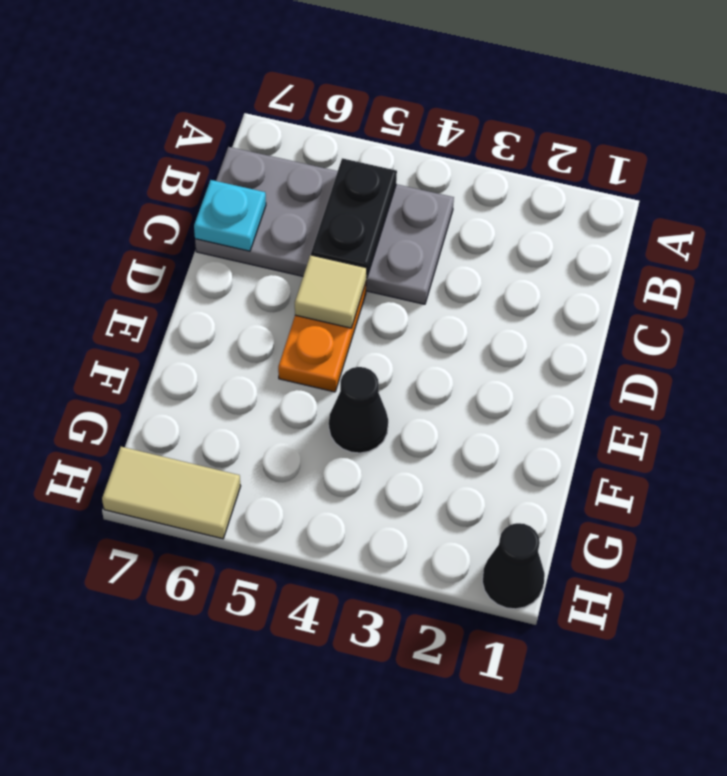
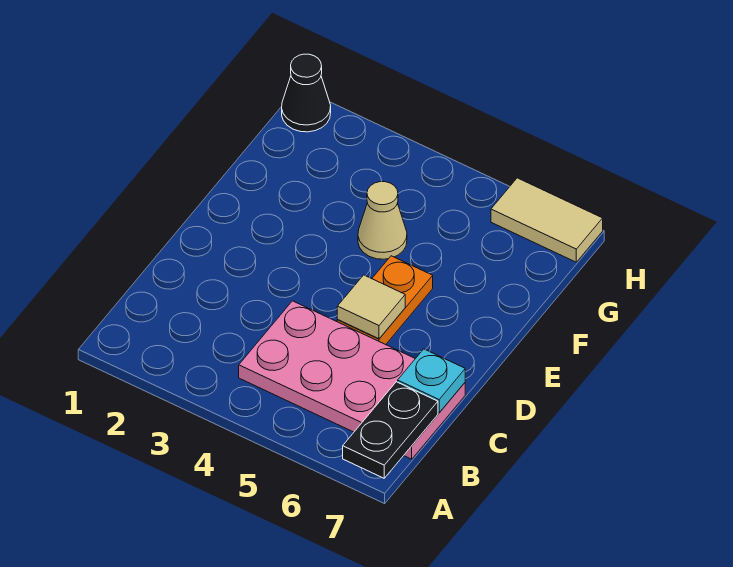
grey plate B4:C7 level 1 -> pink plate B4:C7 level 1
black plate B5:C5 level 2 -> black plate A7:B7 level 2
black cone F4 level 1 -> tan cone F4 level 1

